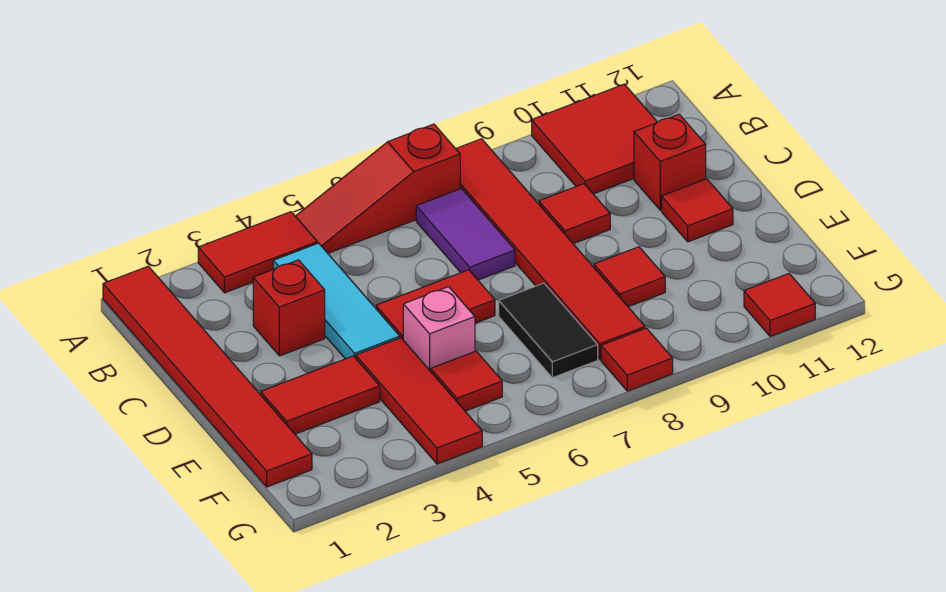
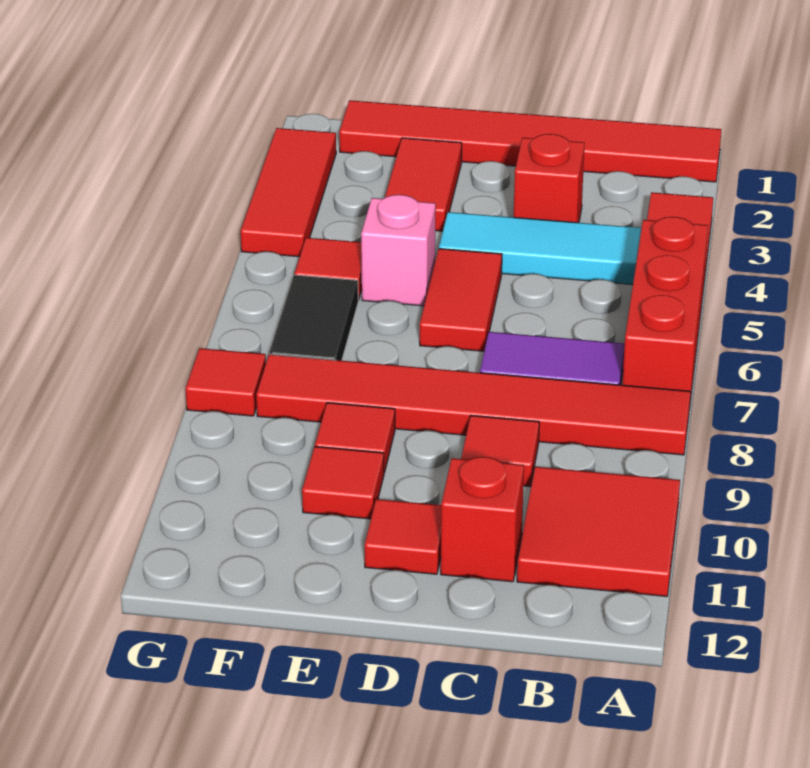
red slope A5:A7 level 1 top 7 -> red brick A5:A7 level 1
red tile E4:G4 level 1 -> red tile G2:G4 level 1
black tile E7:F7 level 1 -> black tile F6:F7 level 1
red tile G11 level 1 -> red tile E10 level 1

